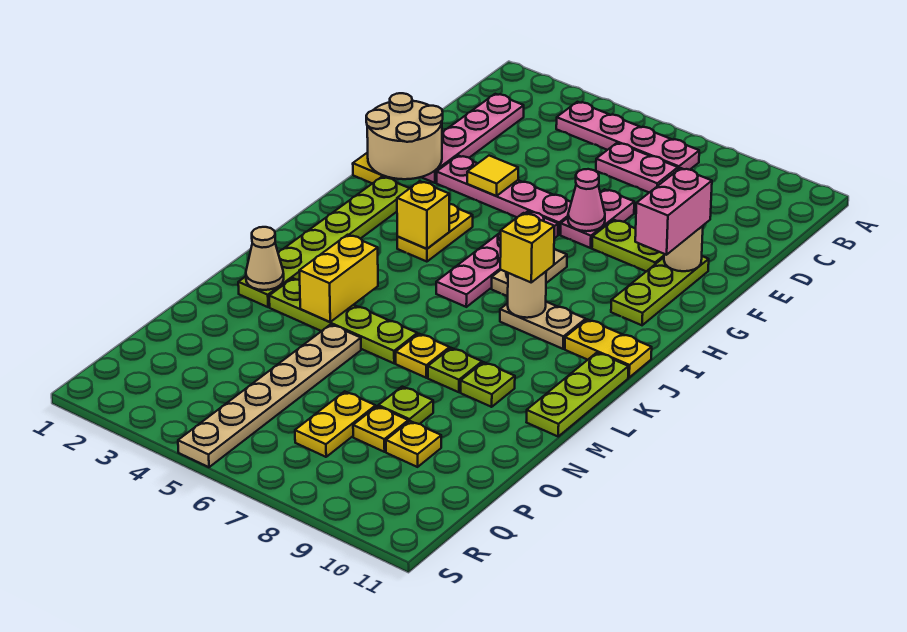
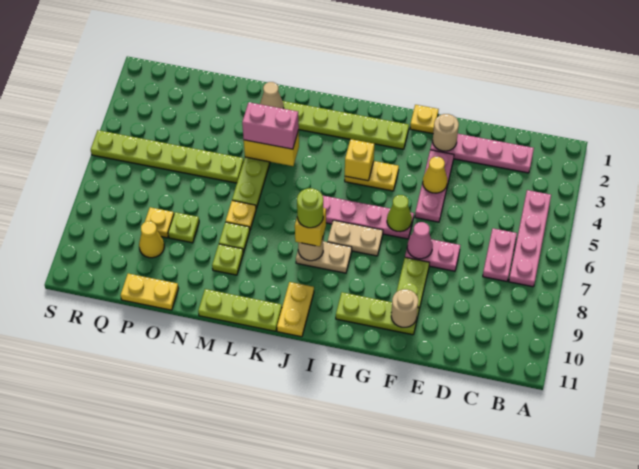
tan round brick F1:G2 level 2 -> tan round brick F2 level 2
pink plate F3:F6 level 1 -> pink plate F3:F5 level 1
yellow tile F4 level 2 -> yellow cone F4 level 2
pink brick F10:G10 level 3 -> pink brick L4:M4 level 3
none -> lime cone G6 level 2
tan plate J8:J9 level 1 -> tan plate I8:J8 level 1
none -> lime round brick J8 level 4
tan plate N5:S5 level 1 -> lime plate N5:S5 level 1
yellow plate P7:Q7 level 1 -> yellow plate O11:P11 level 1
yellow plate P9 level 1 -> yellow cone P9 level 1

